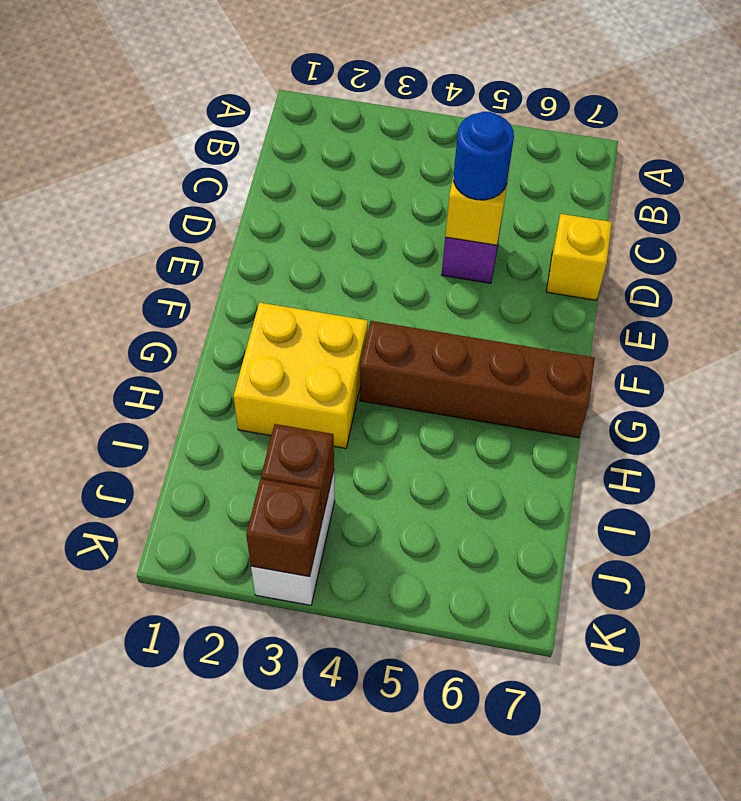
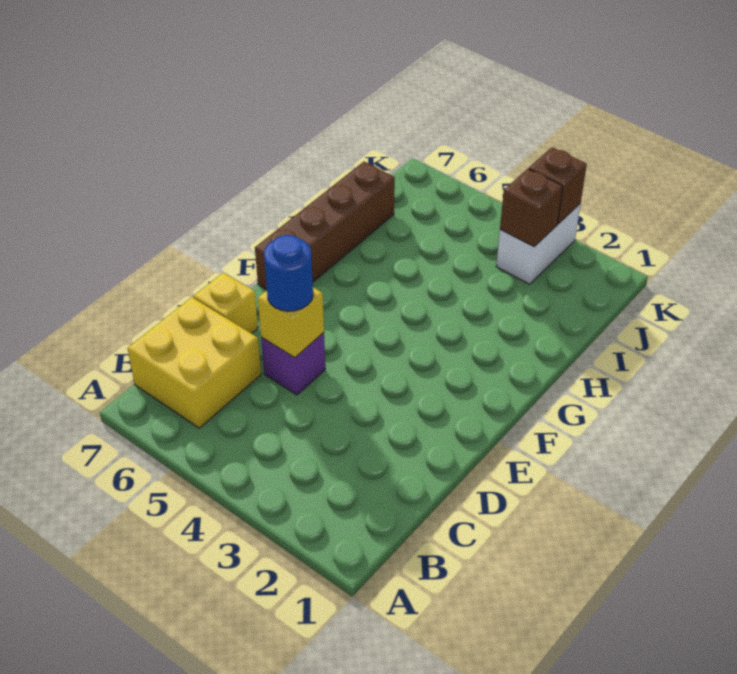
yellow brick G2:H3 level 1 -> yellow brick B6:C7 level 1
brown brick G4:G7 level 1 -> brown brick F7:I7 level 1

